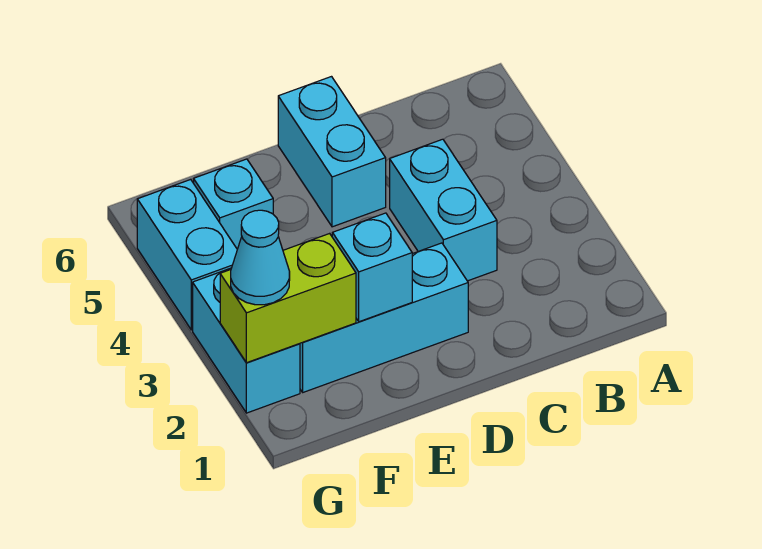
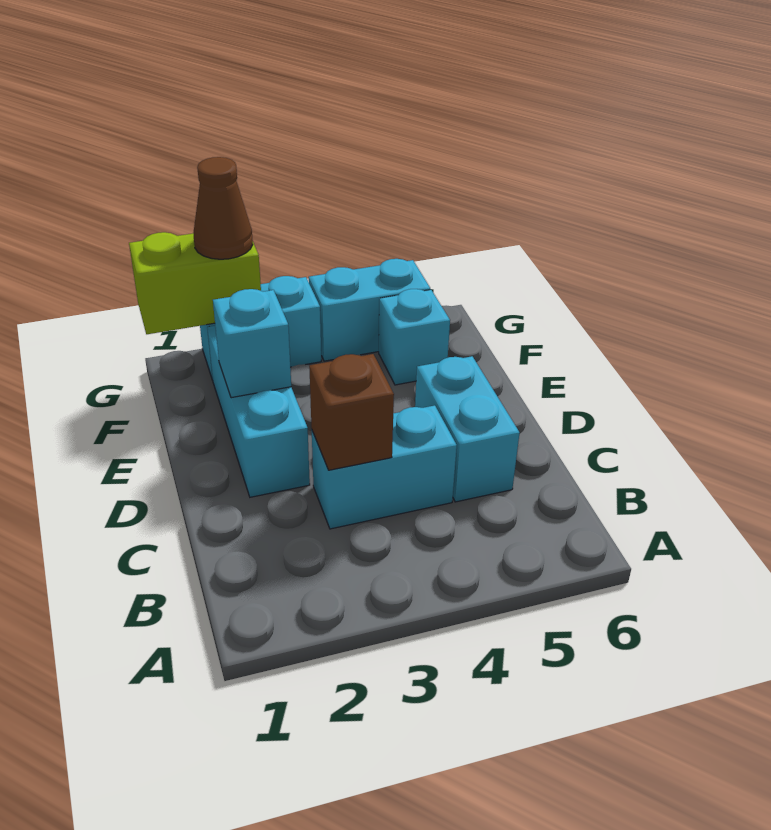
none -> brown brick C3 level 2
cyan brick D5:D6 level 1 -> cyan brick C5:D5 level 1
lime brick F2:G2 level 2 -> lime brick G1:G2 level 2
cyan cone G2 level 3 -> brown cone G2 level 3

